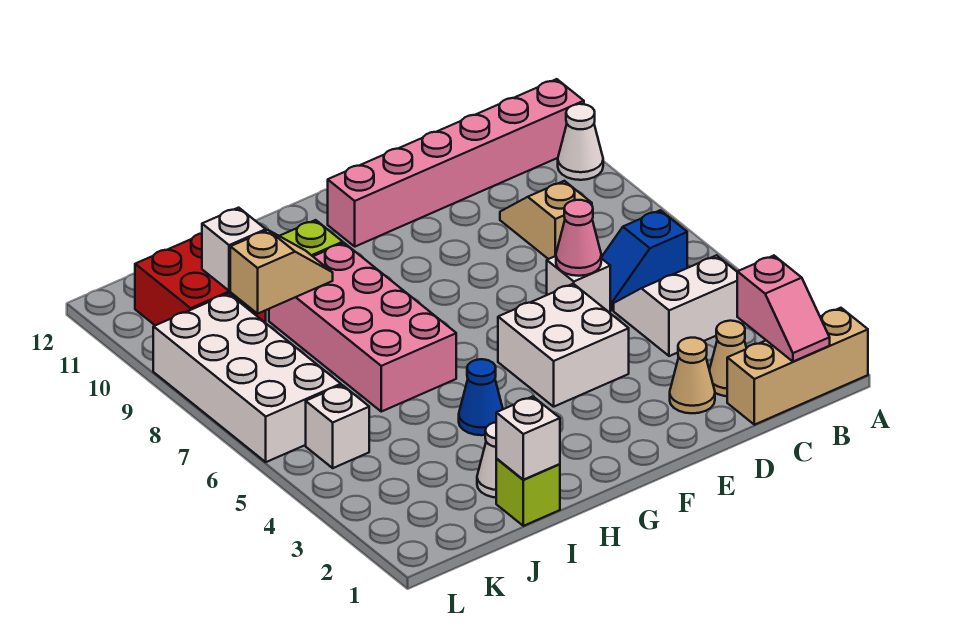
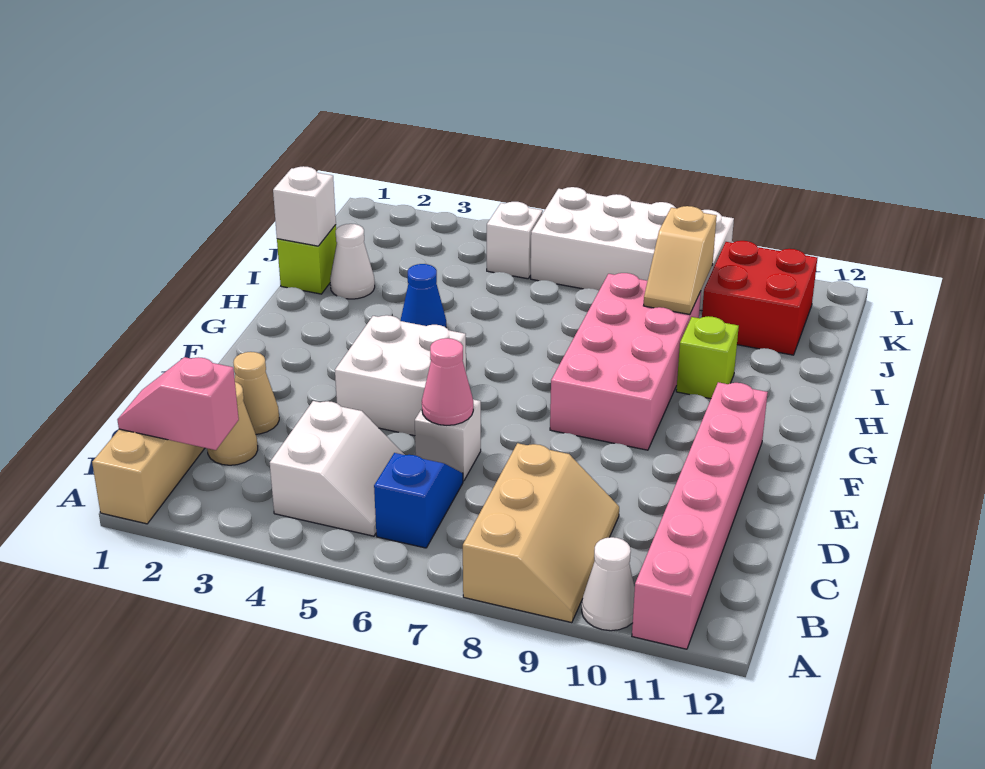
tan slope C8:C9 level 1 top 8 -> tan slope A8:C9 level 1 top 8
pink brick H6:I9 level 1 -> pink brick F8:I9 level 1
white brick J10 level 2 -> none

